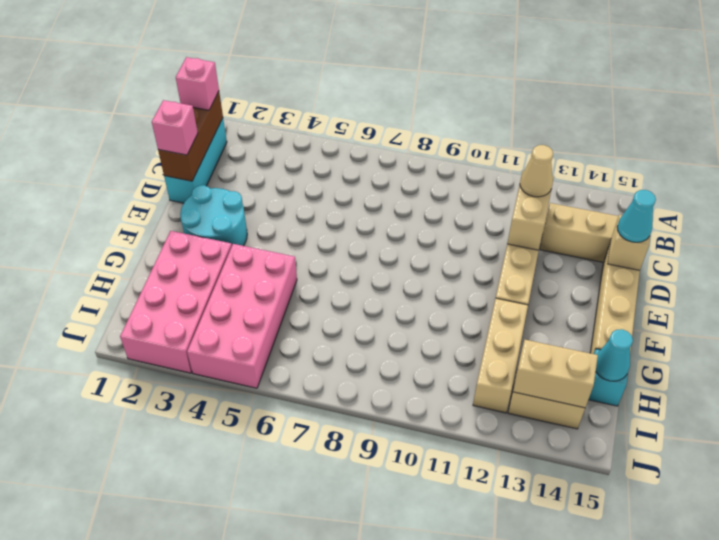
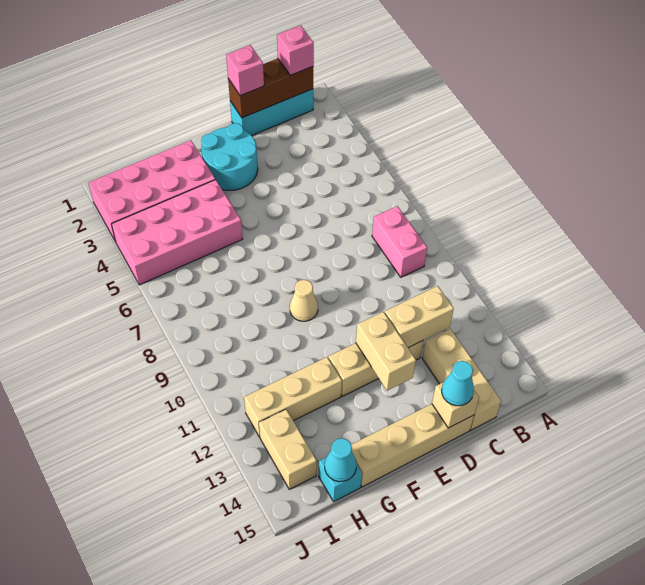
none -> pink brick B8:B9 level 1
tan cone C12 level 3 -> tan cone F9 level 1
tan brick I13:I14 level 2 -> tan brick E12:E13 level 2

